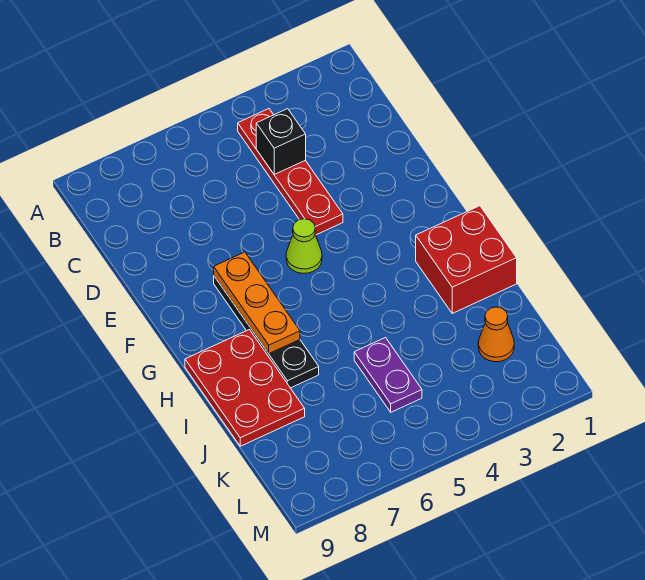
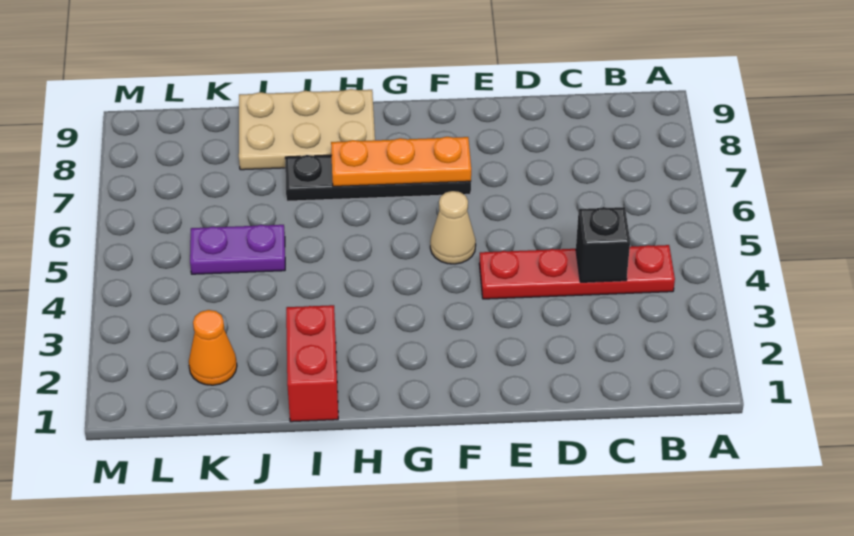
lime cone F5 level 1 -> tan cone F5 level 1
red brick H1:I2 level 1 -> red brick I1:I2 level 1
red plate H8:J9 level 1 -> tan plate H8:J9 level 1

